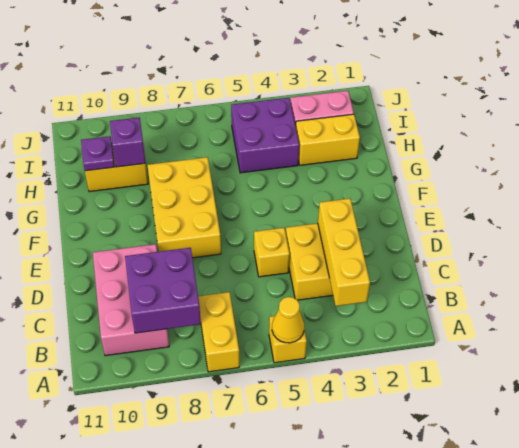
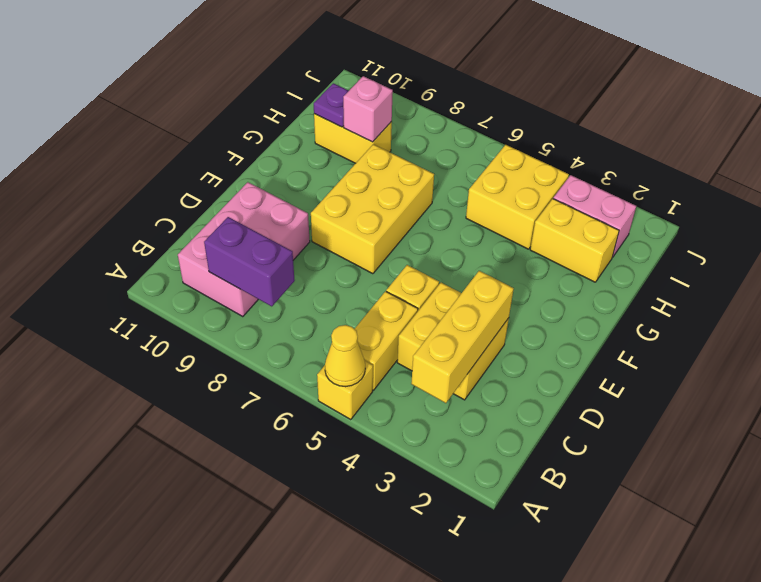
yellow brick A7:B7 level 1 -> yellow brick B5:C5 level 1
purple brick B8:C9 level 2 -> purple brick B8:B9 level 2
purple brick H4:I5 level 1 -> yellow brick H4:I5 level 1
purple brick H9 level 2 -> pink brick H9 level 2

